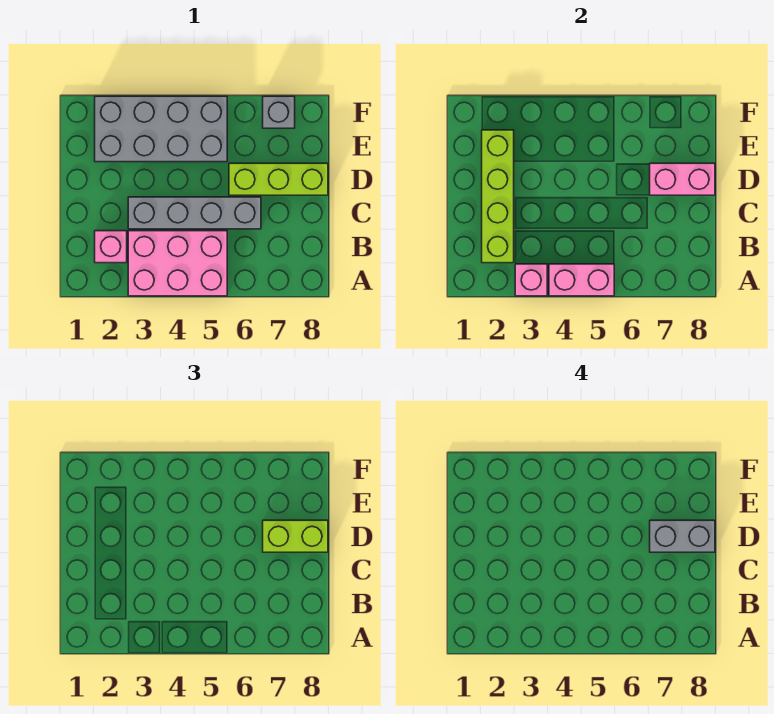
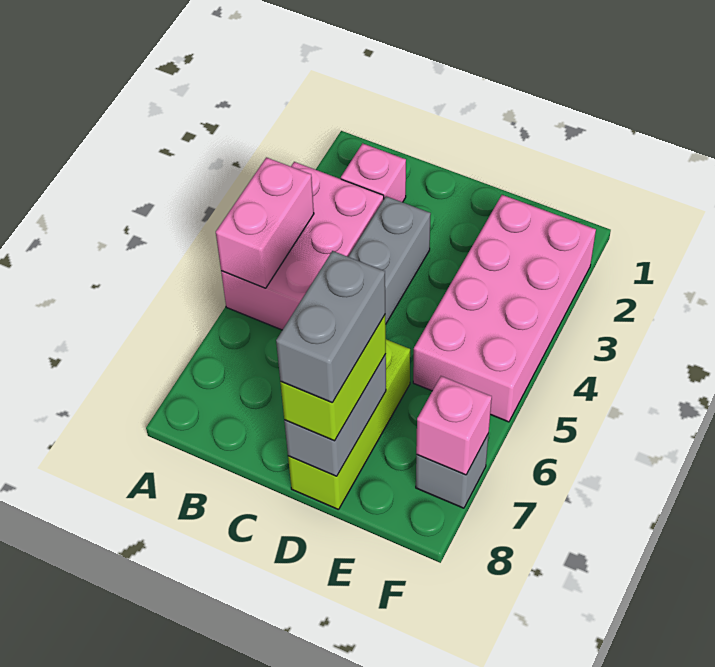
pink brick A3 level 2 -> pink brick F7 level 2
lime brick B2:E2 level 2 -> none
pink brick D7:D8 level 2 -> grey brick D7:D8 level 2
grey brick E2:F5 level 1 -> pink brick E2:F5 level 1

